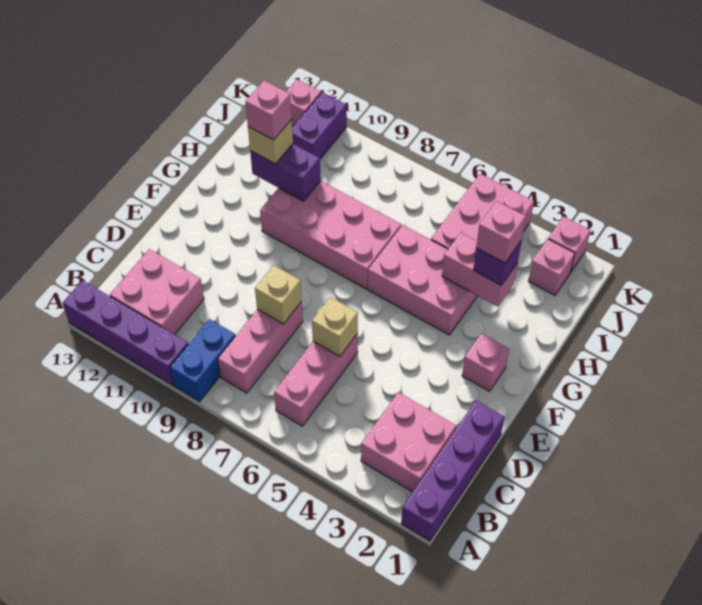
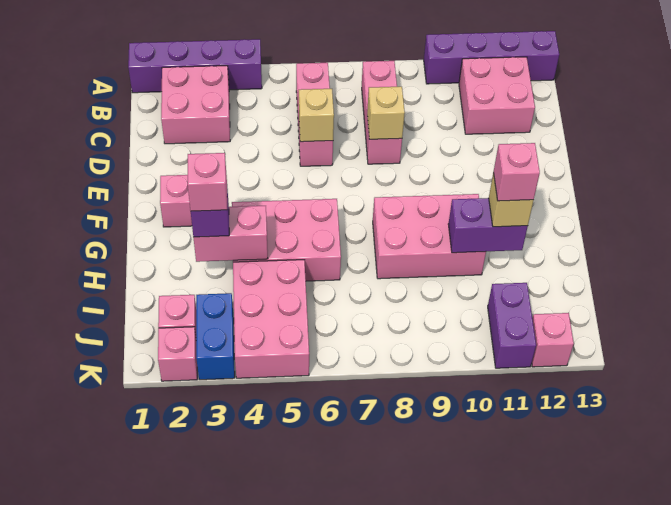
purple brick A1:D1 level 1 -> purple brick A1:A4 level 1
blue brick A9:B9 level 1 -> blue brick J3:K3 level 1
pink brick G7:H10 level 1 -> pink brick G8:H10 level 1

